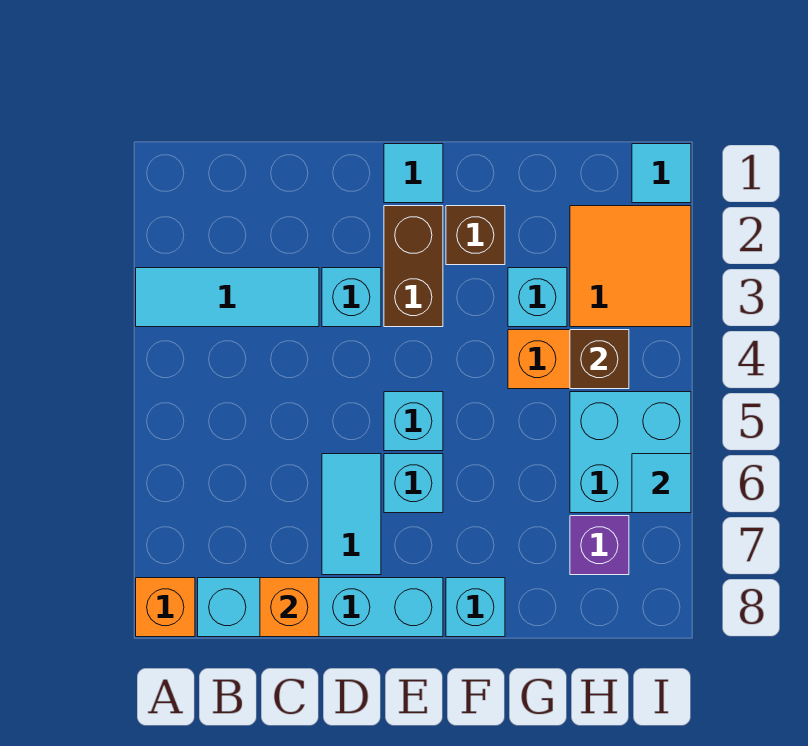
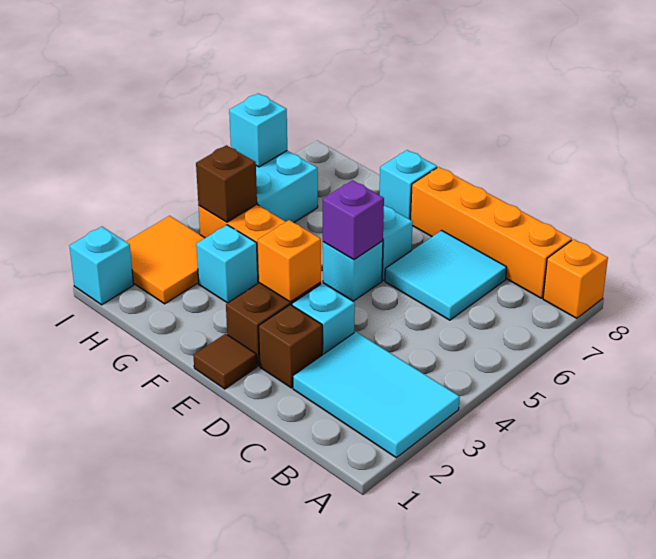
cyan tile A3:C3 level 1 -> cyan tile A2:C3 level 1
cyan brick B8:E8 level 1 -> orange brick B8:E8 level 1
orange brick C8 level 2 -> orange brick E3 level 2
cyan tile D6:D7 level 1 -> cyan tile C6:D7 level 1
cyan tile E1 level 1 -> brown tile E1 level 1
brown brick F2 level 1 -> brown brick D2 level 1
purple brick H7 level 1 -> purple brick E5 level 2
cyan tile I1 level 1 -> cyan brick I1 level 1
cyan tile I6 level 2 -> cyan brick I6 level 2

